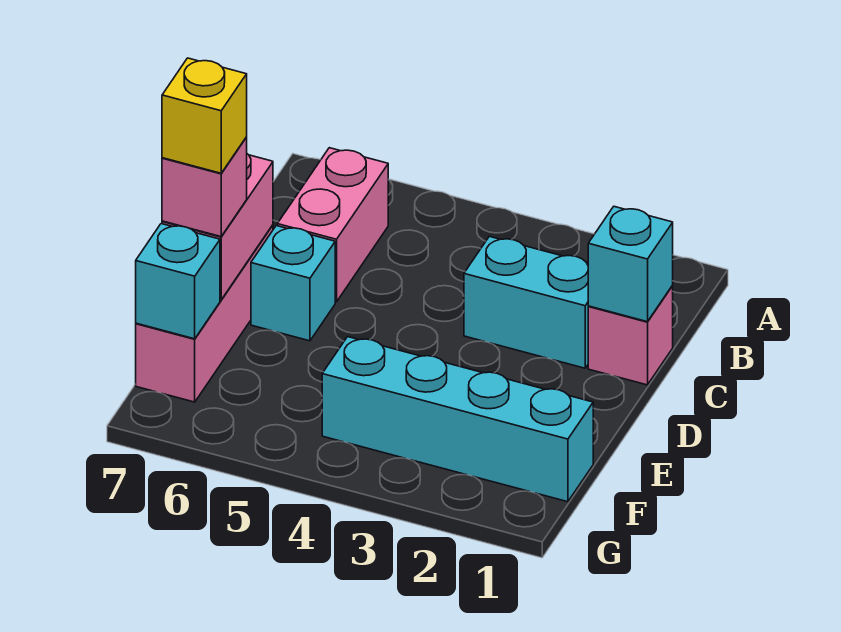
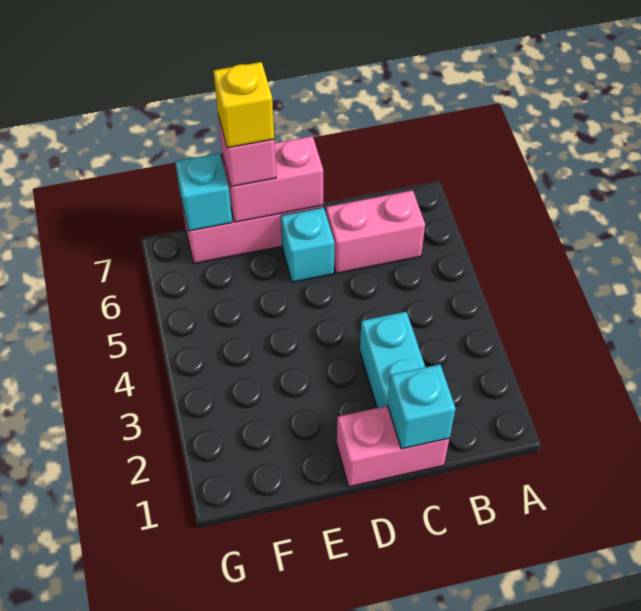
pink brick C1 level 1 -> pink brick C1:D1 level 1
cyan brick F1:F4 level 1 -> none

